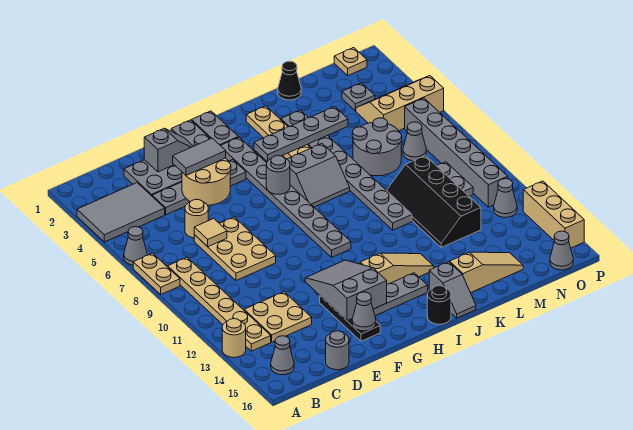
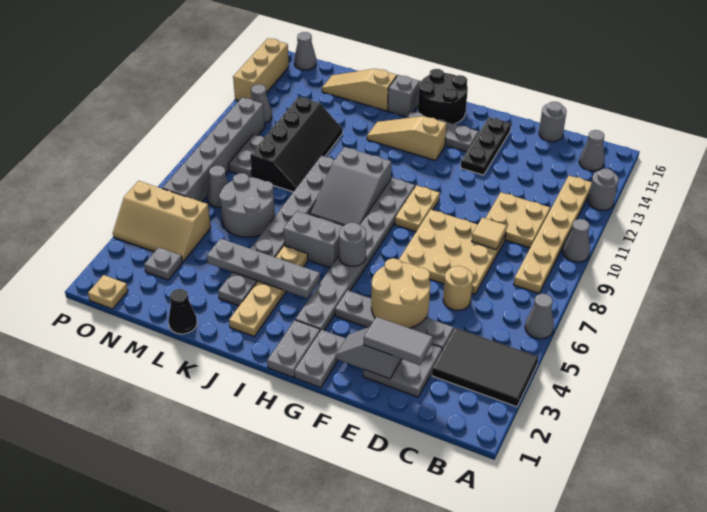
grey tile A3:C4 level 1 -> black tile A3:C4 level 1
tan plate A7:A8 level 1 -> tan plate G9:G10 level 1
tan round brick A13 level 1 -> grey round brick A13 level 1
tan plate C12:D13 level 1 -> tan plate C10:D11 level 1
tan plate D7:E9 level 1 -> tan plate D7:F9 level 1
tan tile D7 level 2 -> tan tile D9 level 2
grey tile E4:F4 level 3 -> grey tile D2:E2 level 3
grey slope F12:G14 level 2 top 14 -> grey slope I8:J10 level 1 top 10
grey cone F15 level 2 -> grey cone A10 level 1
black round brick I16 level 1 -> black round brick H15:I16 level 1

